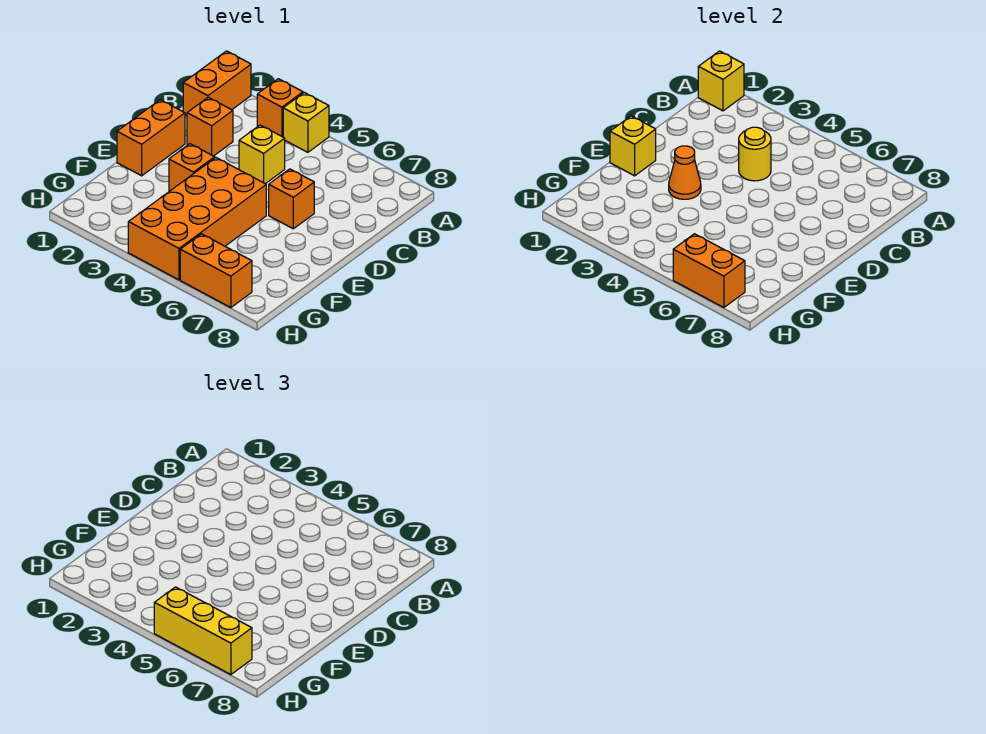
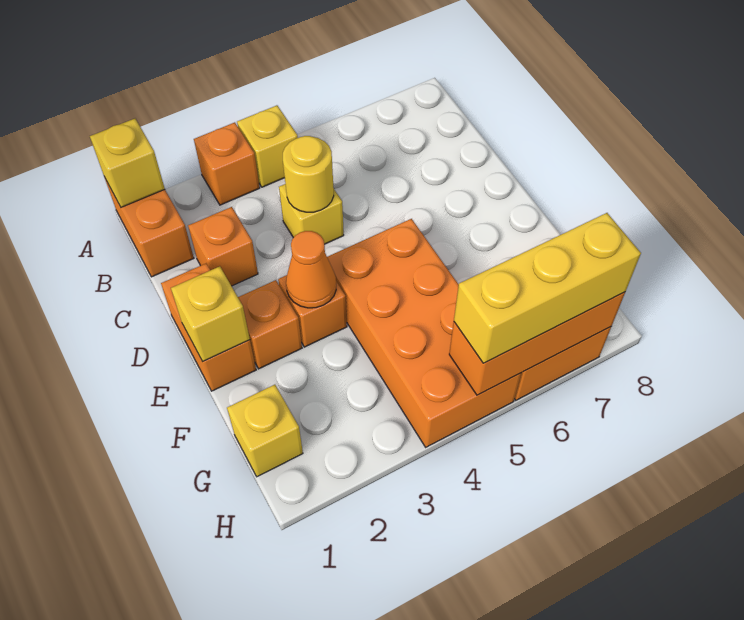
orange brick D6 level 1 -> orange brick E2 level 1
none -> yellow brick G1 level 1
orange brick H6:H7 level 2 -> orange brick H5:H7 level 2

